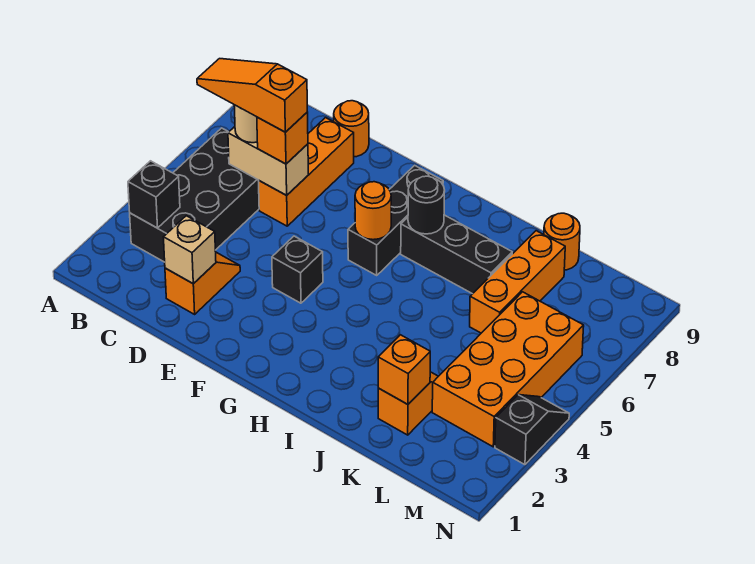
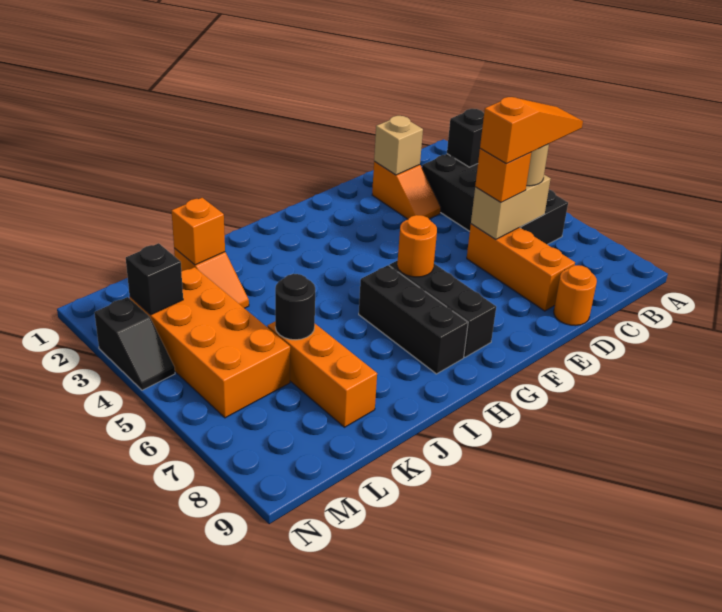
black brick F4 level 1 -> black brick M3 level 2
black brick H7:J7 level 1 -> black brick H6:H8 level 1
black round brick H7 level 2 -> black round brick K6 level 2
orange round brick K9 level 1 -> none

